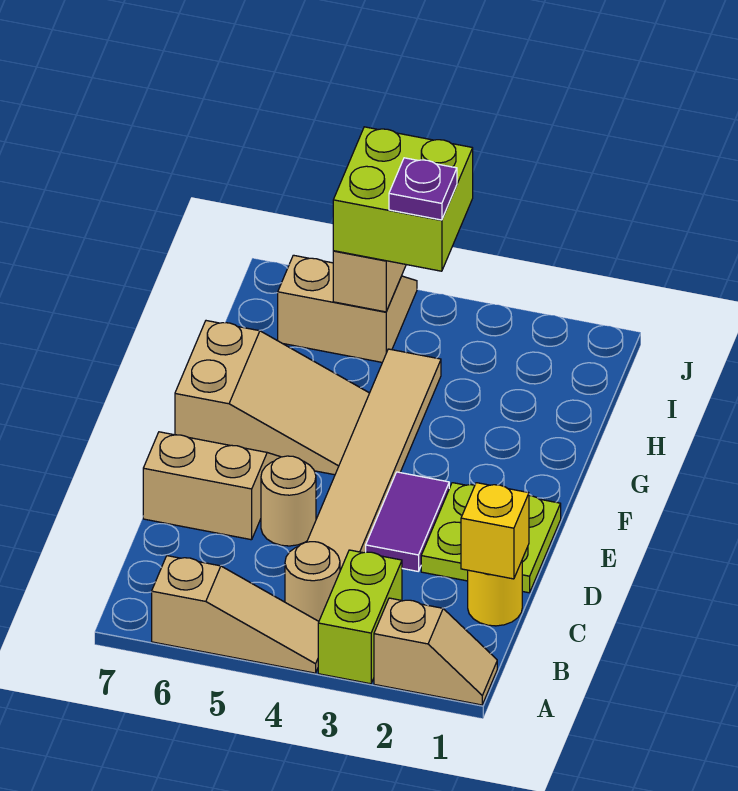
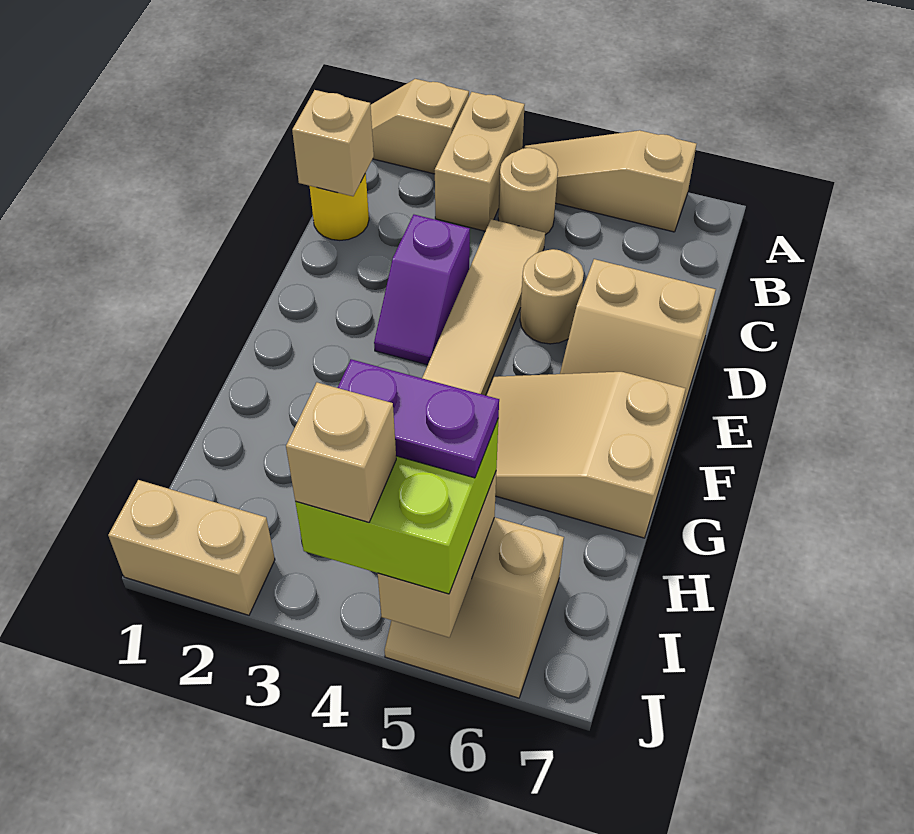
lime brick A3:B3 level 1 -> tan brick A3:B3 level 1
yellow brick C1 level 2 -> tan brick C1 level 2
lime plate D1:E2 level 1 -> none
purple tile D3:E3 level 1 -> purple slope D3:E3 level 1 top D
purple plate I4 level 4 -> purple plate I4:I5 level 4
none -> tan brick J1:J2 level 1
none -> tan brick J4 level 4

